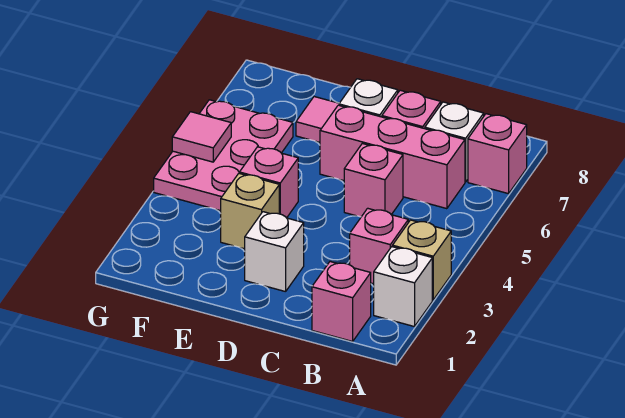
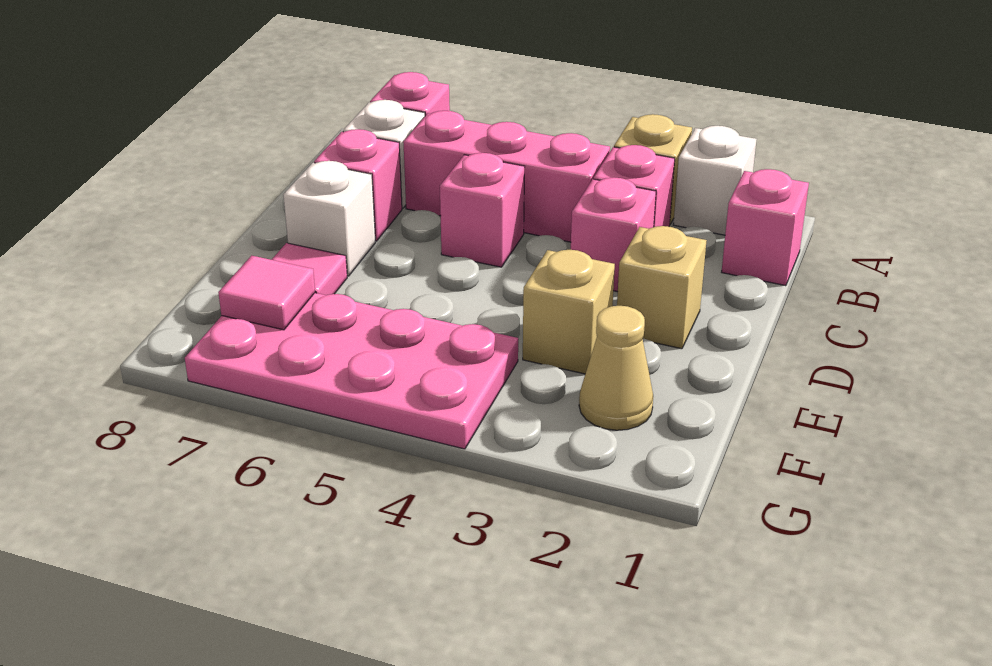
pink brick B6:D6 level 1 -> pink brick B4:B6 level 1
white brick D2 level 1 -> tan brick D2 level 1
pink brick E4 level 1 -> pink brick C3 level 1
none -> tan cone F2 level 1
pink plate F4:G6 level 1 -> pink plate F4:G7 level 1
pink tile G5 level 2 -> pink tile F7 level 2

